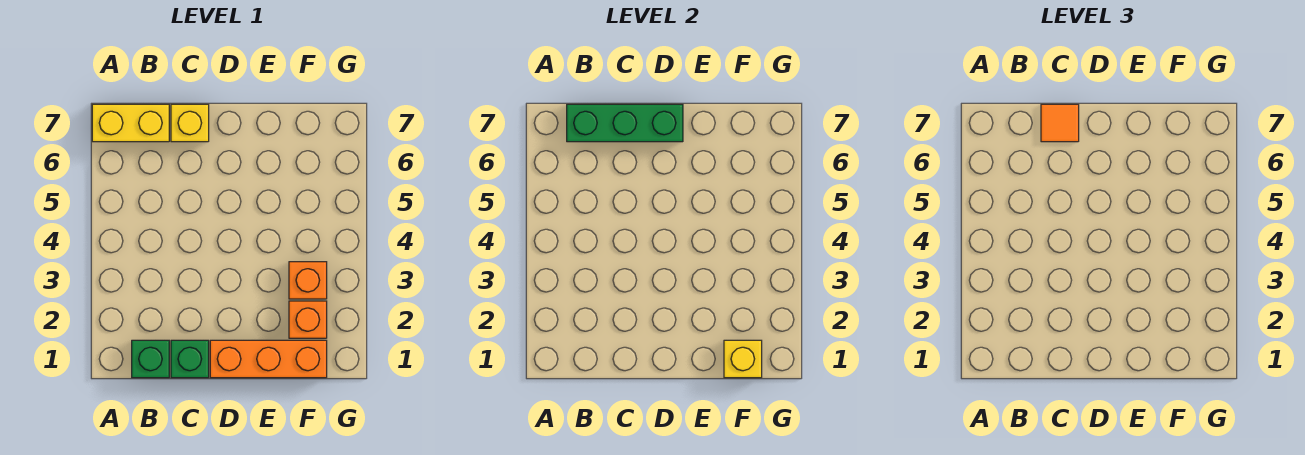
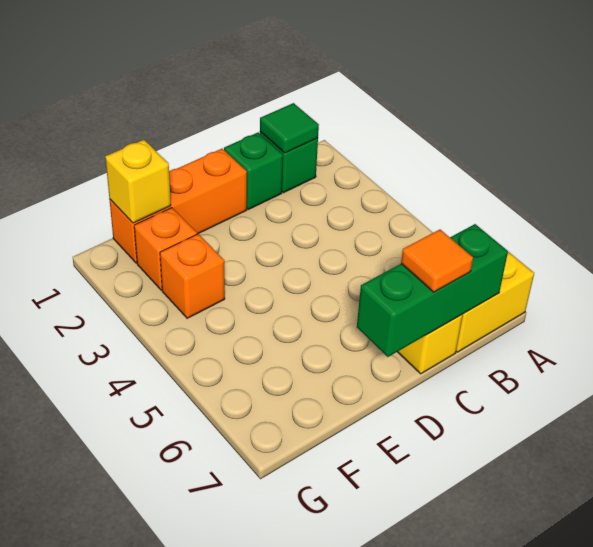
none -> green tile B1 level 2

